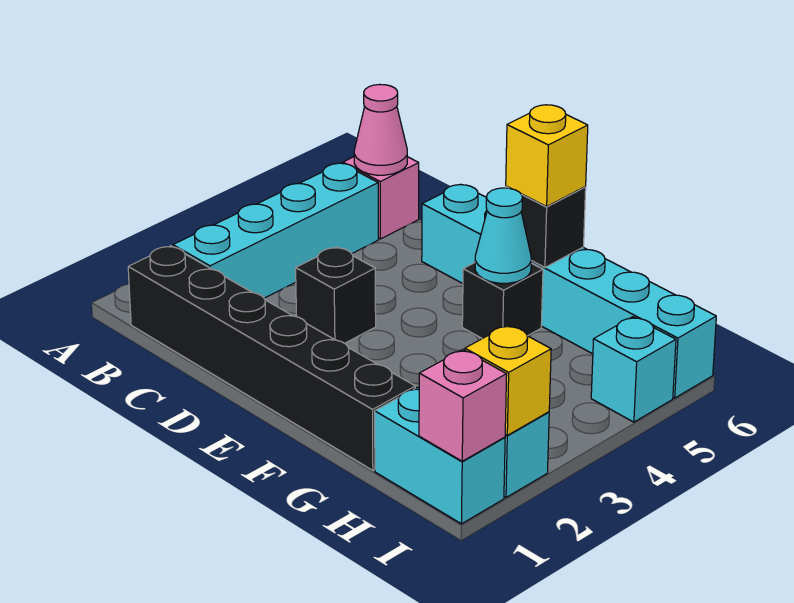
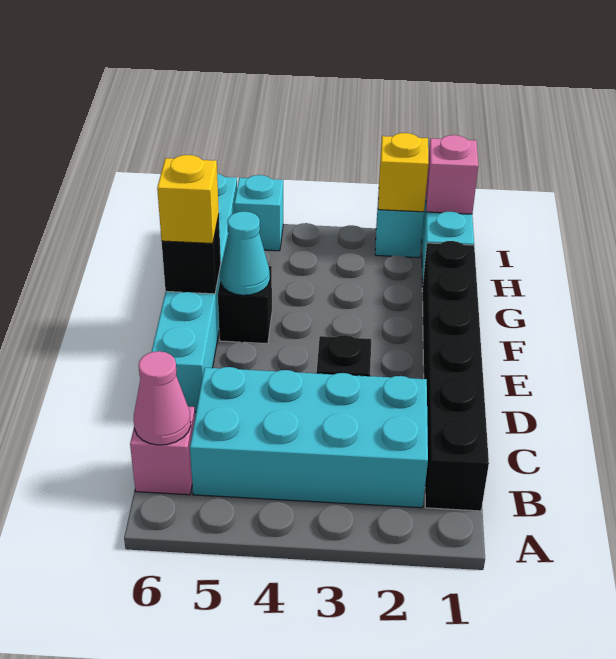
cyan brick B2:B5 level 1 -> cyan brick B2:C5 level 1

